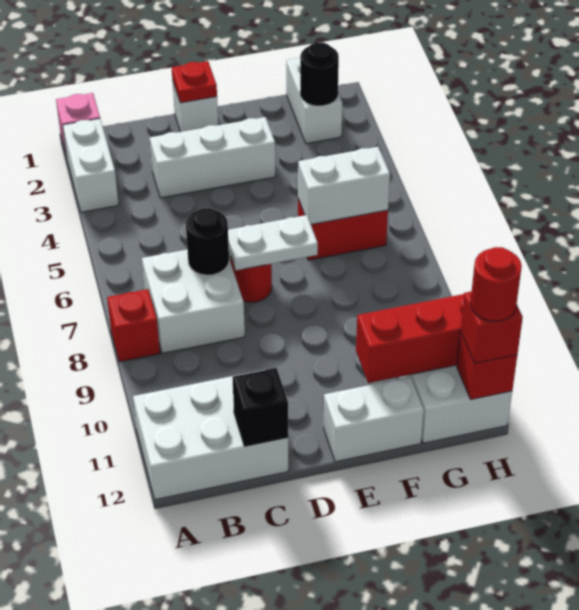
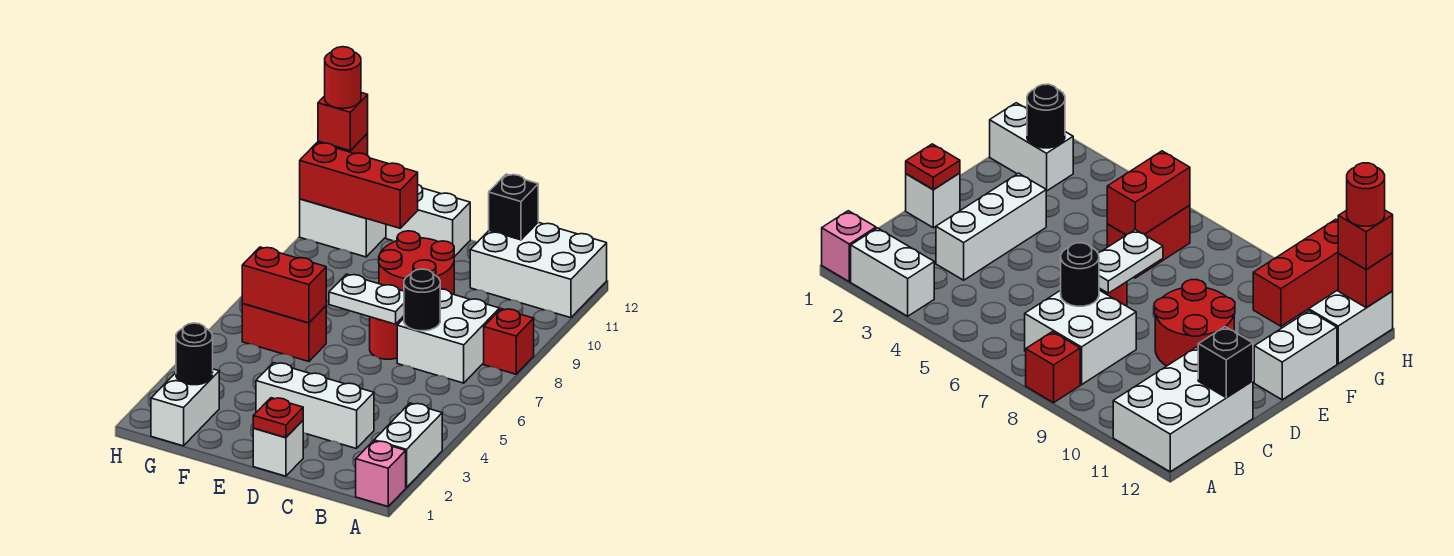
none -> red round brick D9:E10 level 1
white brick F6:G6 level 2 -> red brick F6:G6 level 2

